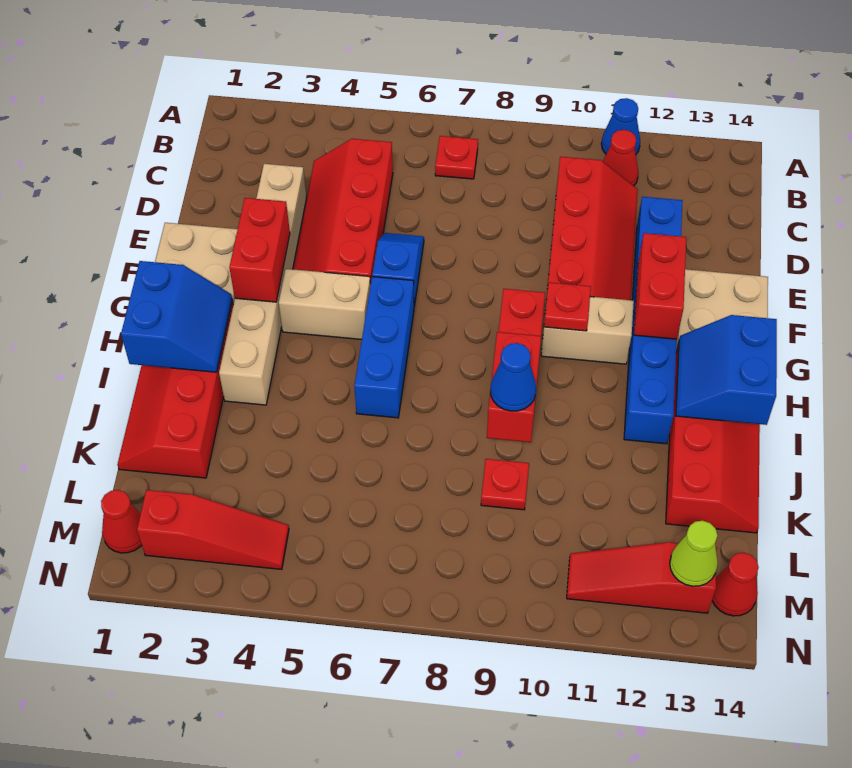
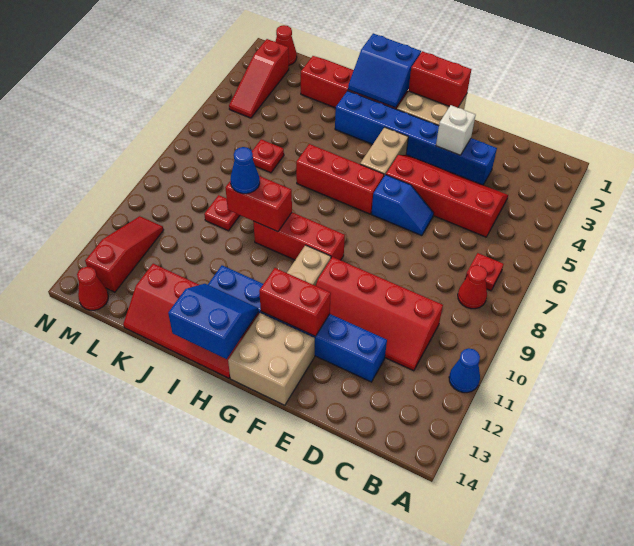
red cone B11 level 1 -> red cone B8 level 1
tan brick D3:I3 level 1 -> blue brick D3:I3 level 1
none -> white brick E3 level 2
red brick F3:G3 level 2 -> red brick F1:G1 level 2
blue brick G6:I6 level 1 -> red brick G6:I6 level 1
red plate G10 level 2 -> red plate K6 level 1
lime cone M13 level 2 -> none

